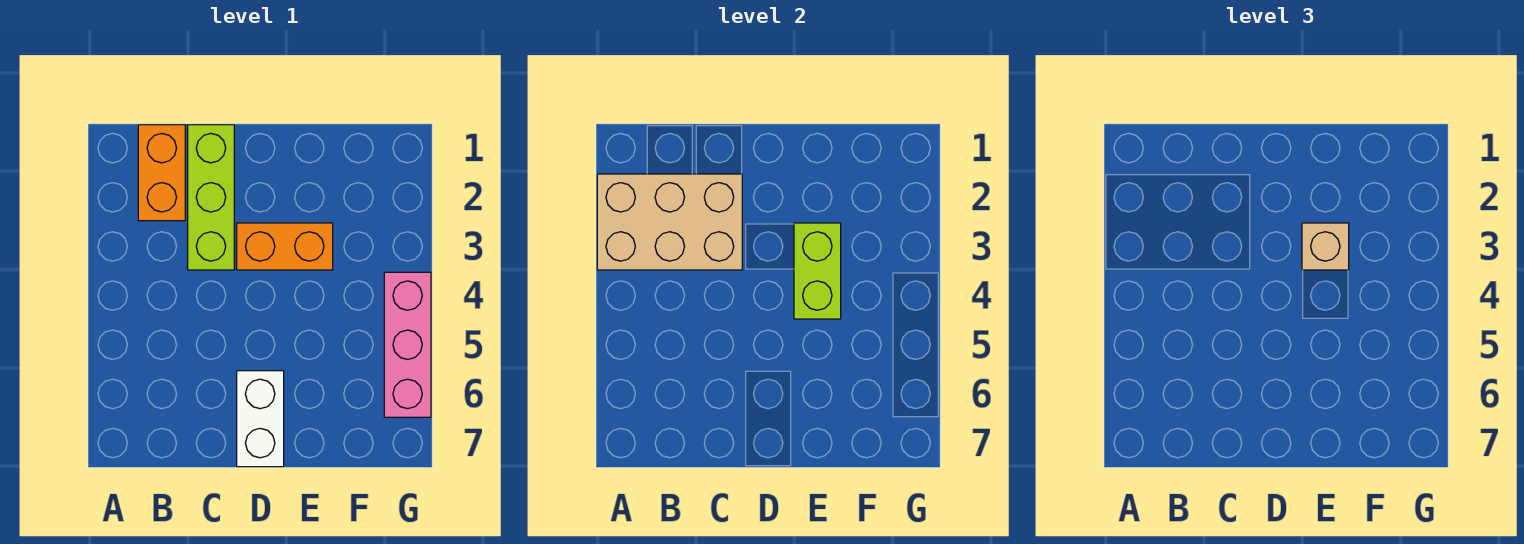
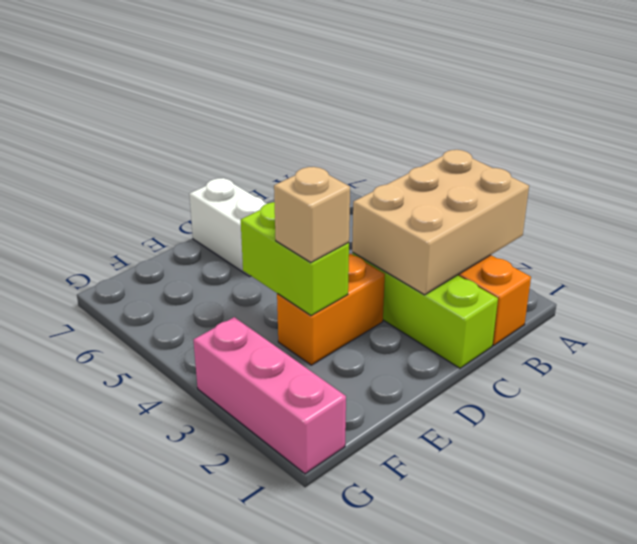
pink brick G4:G6 level 1 -> pink brick G1:G3 level 1

